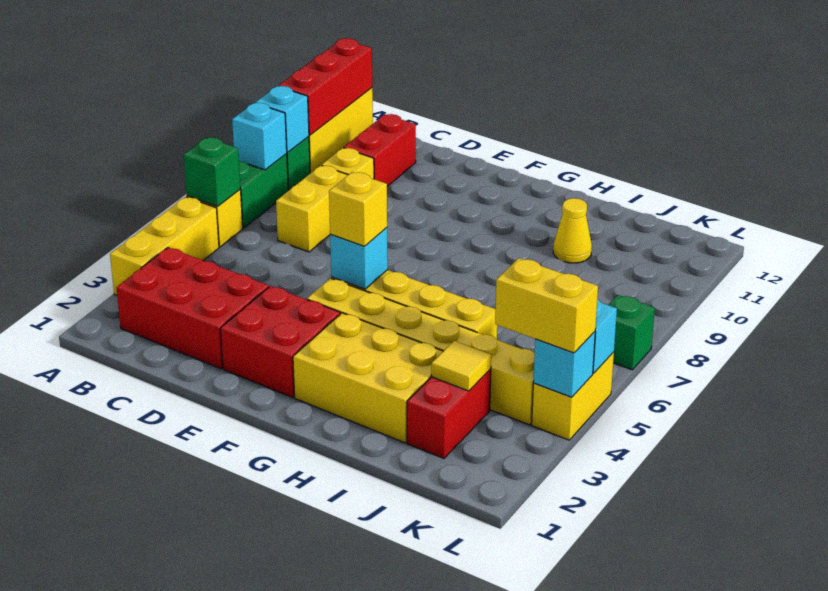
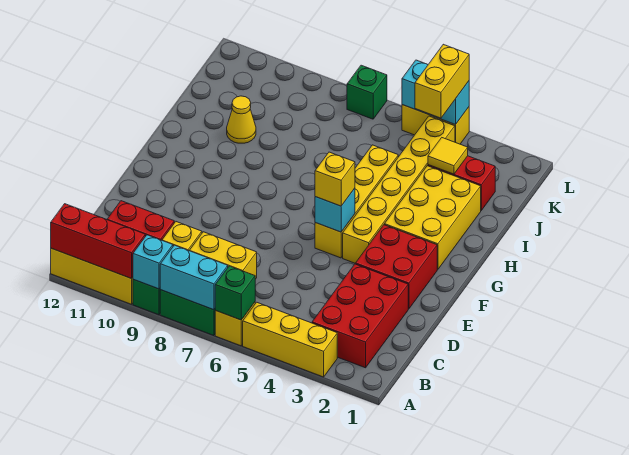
cyan brick A8 level 2 -> cyan brick A7:A8 level 2

